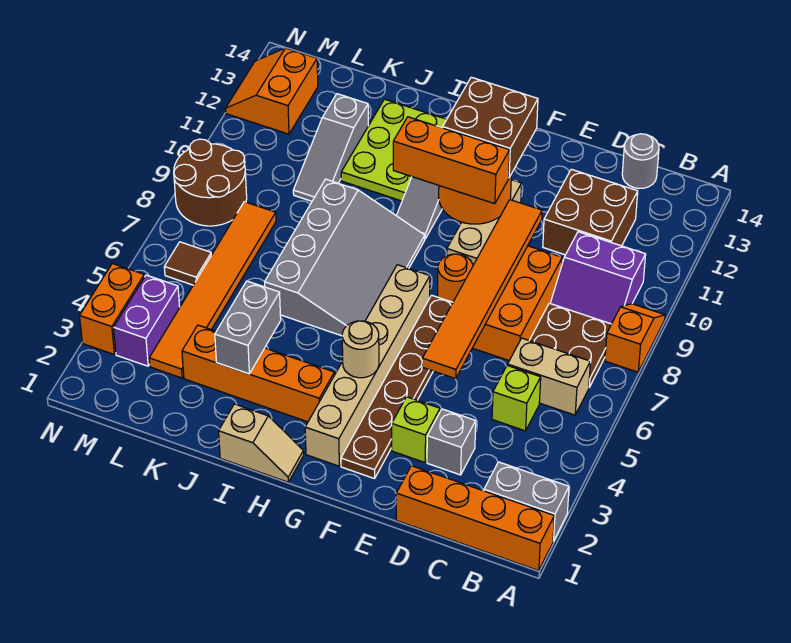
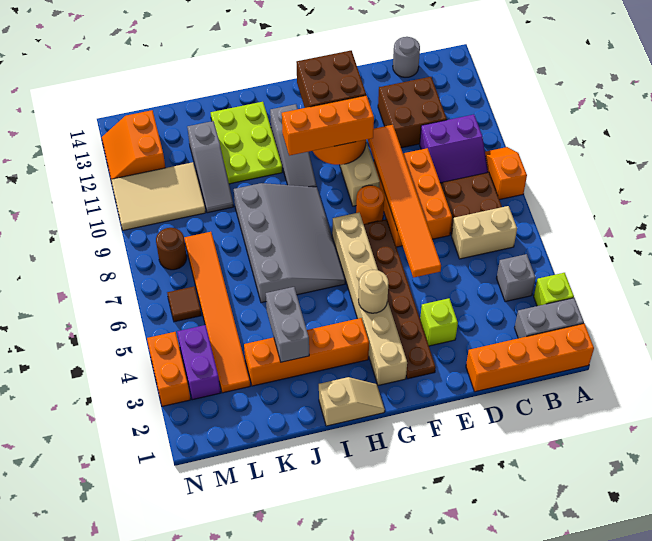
lime brick C5 level 1 -> lime brick A3 level 1
grey brick D3 level 1 -> grey brick B4 level 1
none -> tan tile L10:N11 level 1
brown round brick M8:N9 level 1 -> brown round brick M8 level 1

